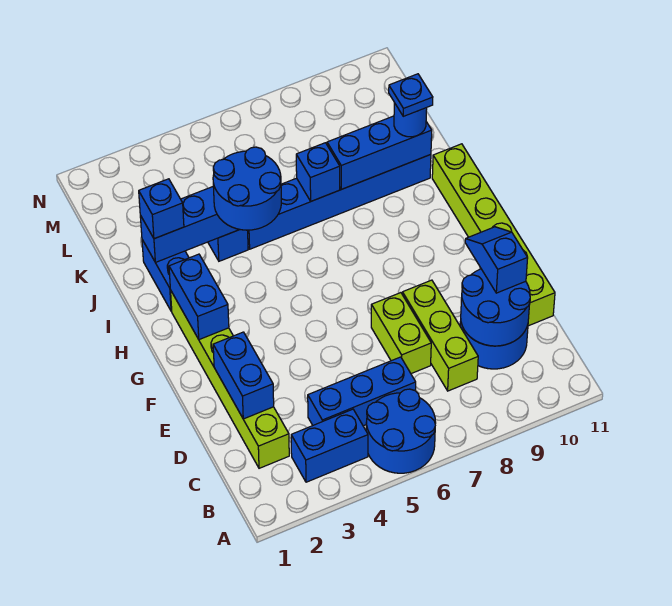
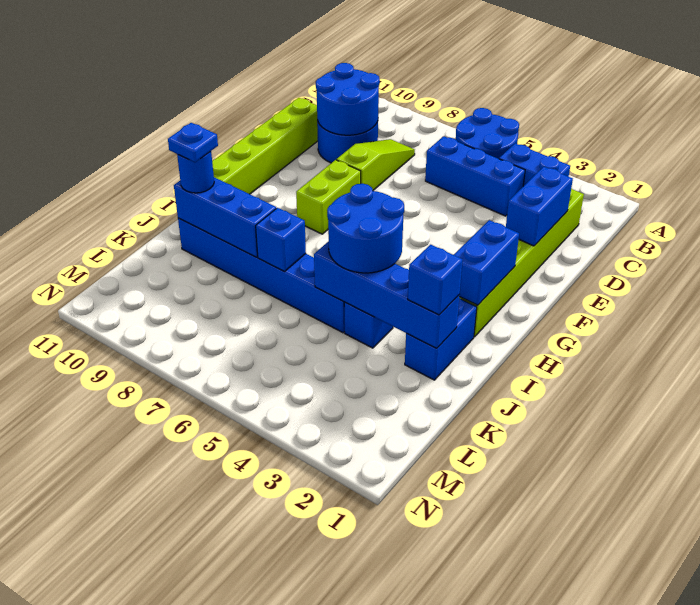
lime brick C8:E8 level 1 -> lime slope C8:E8 level 1 top E
lime brick D7:E7 level 1 -> lime brick F8:G8 level 1
blue slope D10:E10 level 3 top D -> none

